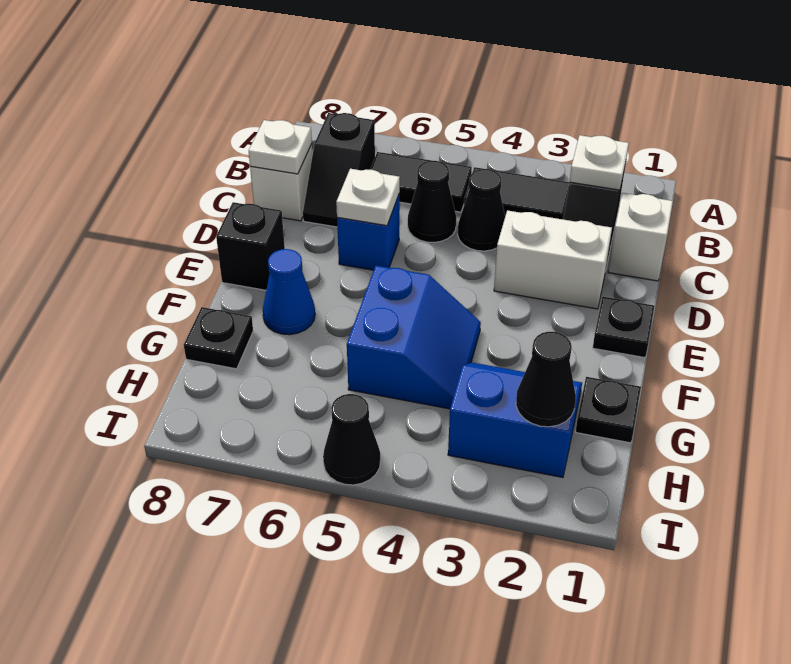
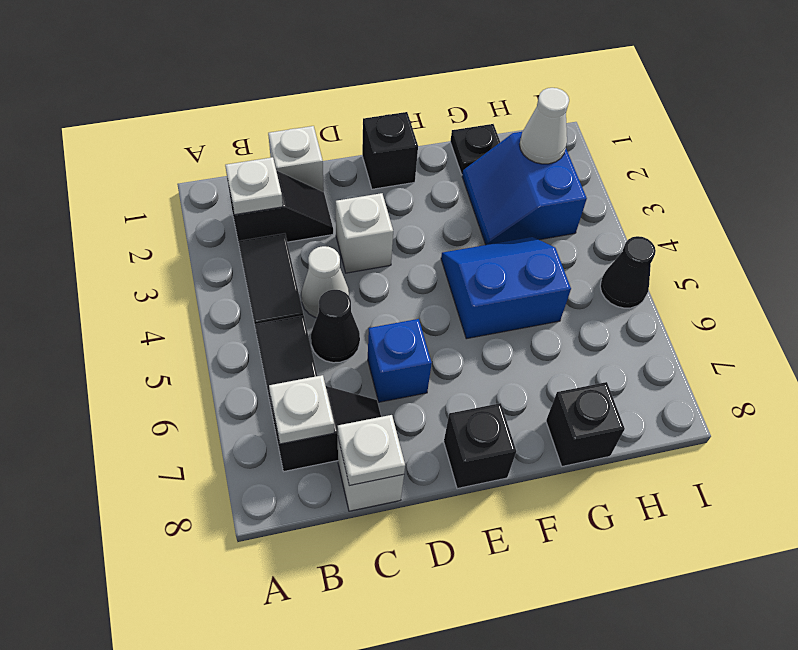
black cone C4 level 1 -> white cone C4 level 1
white brick D2:D3 level 1 -> white brick D3 level 1
white plate D6 level 2 -> white plate B7 level 2
black plate E1 level 1 -> black brick E1 level 1
blue cone F7 level 1 -> none
black plate G8 level 1 -> black brick G8 level 1
black cone H2 level 2 -> white cone H2 level 2

